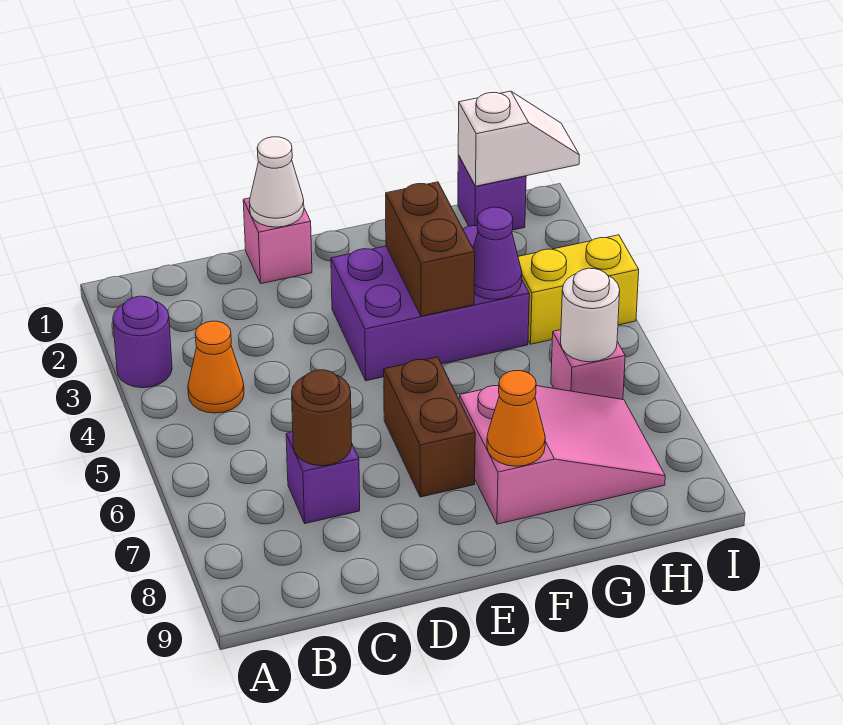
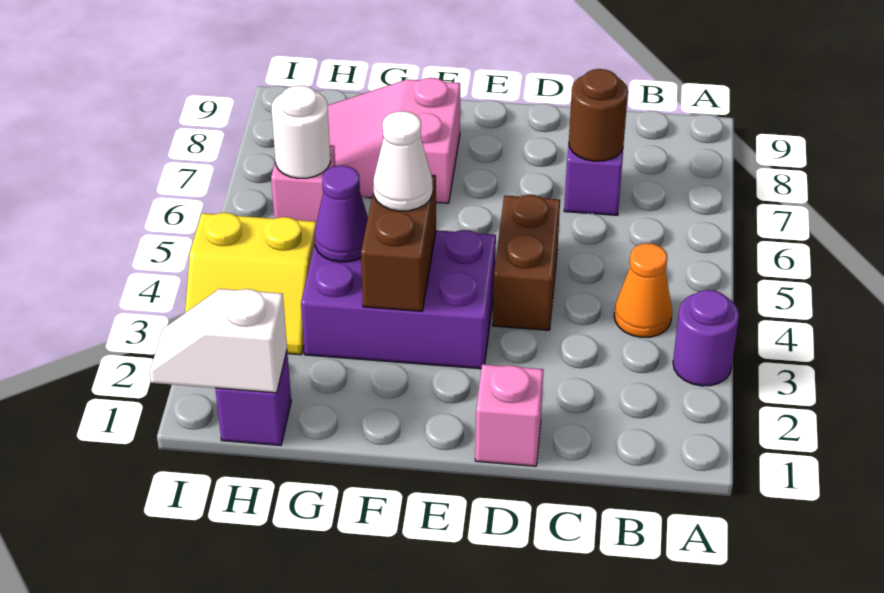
white cone D1 level 2 -> white cone F4 level 3
brown brick E6:E7 level 1 -> brown brick D4:D5 level 1
orange cone F8 level 2 -> none

